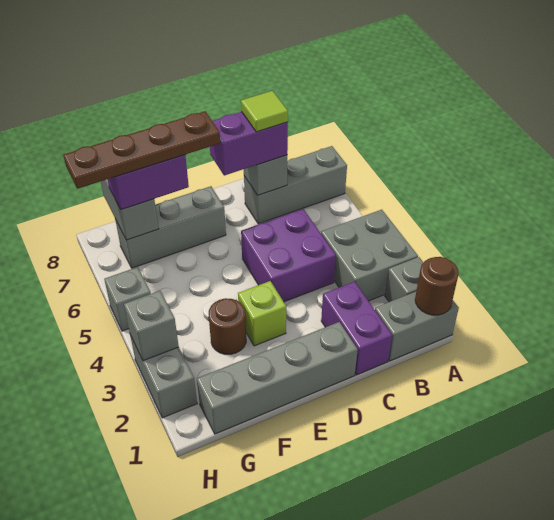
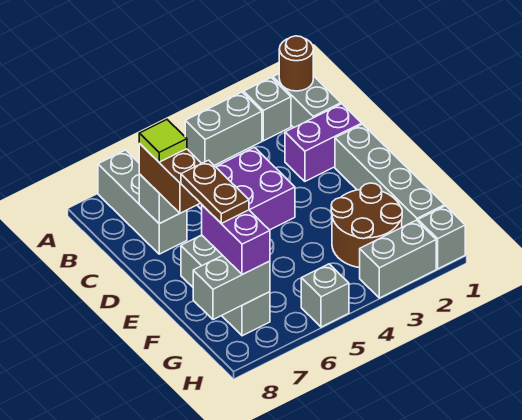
grey brick A3:B4 level 1 -> grey brick A3:A4 level 1
purple brick C7:D7 level 3 -> brown brick C7:D7 level 3
lime brick E3 level 1 -> none
brown plate E7:H7 level 4 -> brown plate E7:F7 level 4
brown round brick F3 level 1 -> brown round brick F2:G3 level 1
grey brick H3 level 2 -> grey brick H1 level 1

